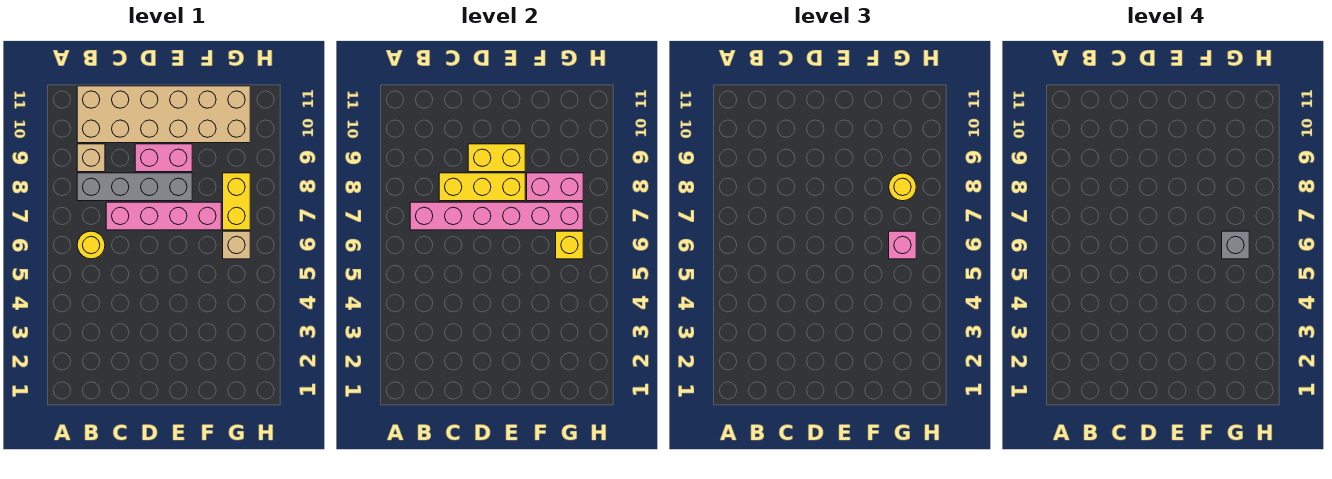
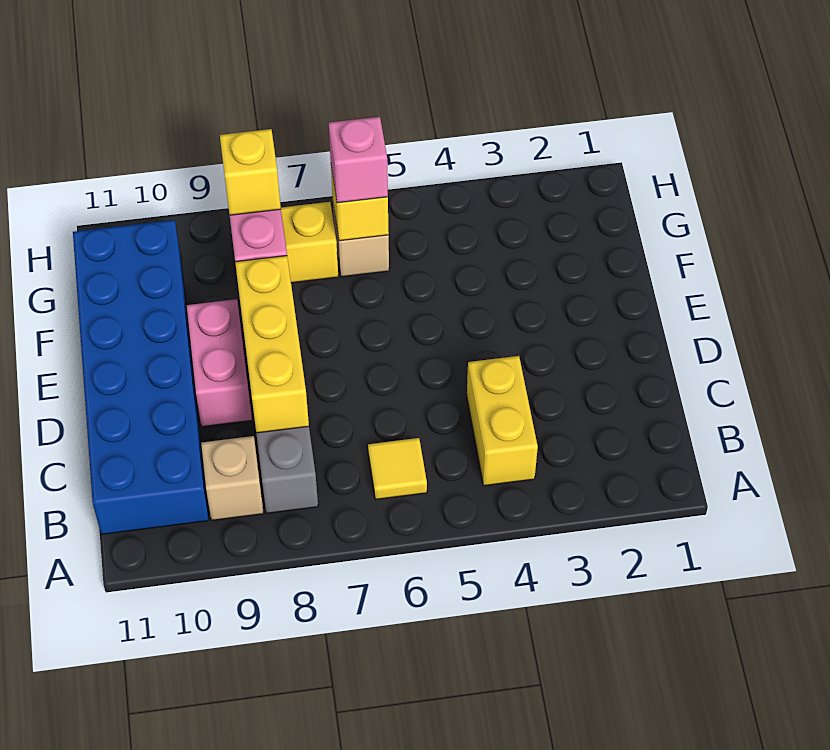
yellow round brick B6 level 1 -> yellow tile B6 level 1
pink brick B7:G7 level 2 -> none
tan brick B10:G11 level 1 -> blue brick B10:G11 level 1
pink brick C7:F7 level 1 -> none
yellow brick D9:E9 level 2 -> yellow brick B4:C4 level 1
grey brick G6 level 4 -> none
yellow round brick G8 level 3 -> yellow brick G8 level 3

